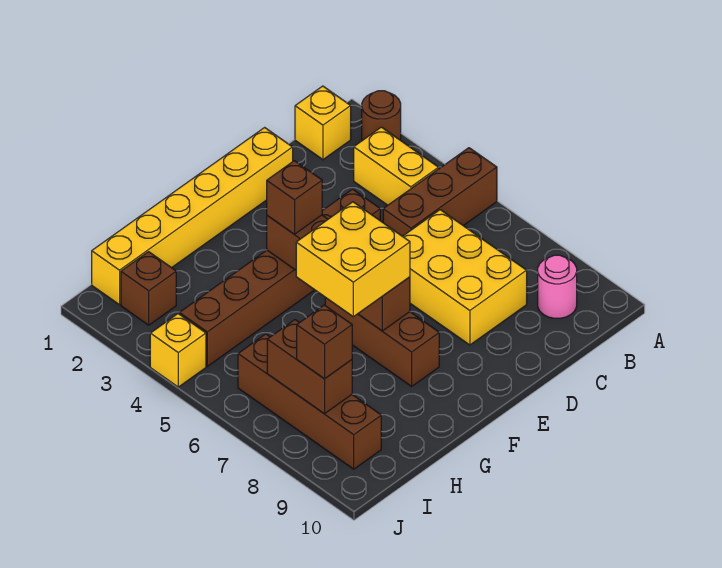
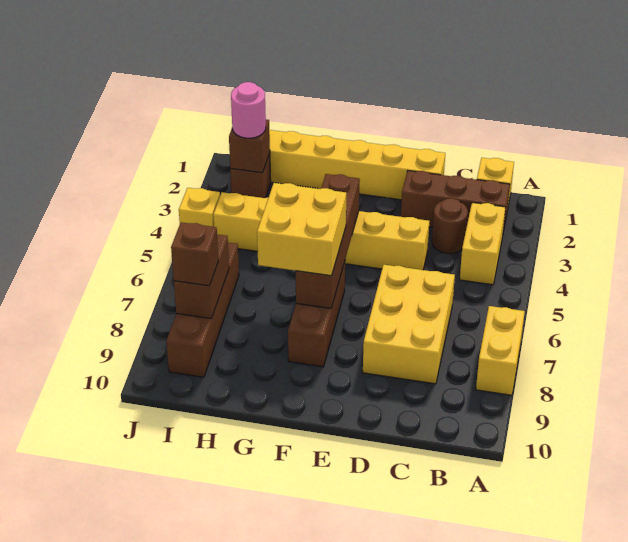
brown round brick A2 level 1 -> brown round brick C3 level 1
brown brick A5:C5 level 1 -> brown brick B2:D2 level 1
none -> yellow brick A7:A8 level 1
pink round brick B9 level 1 -> pink round brick I2 level 3
brown brick D4:I4 level 1 -> yellow brick D4:I4 level 1
brown brick F4 level 3 -> brown brick I2 level 2

